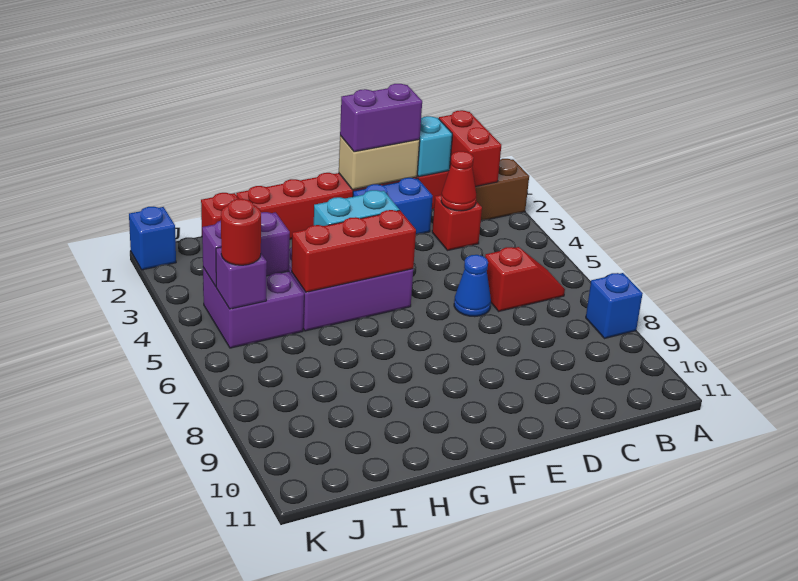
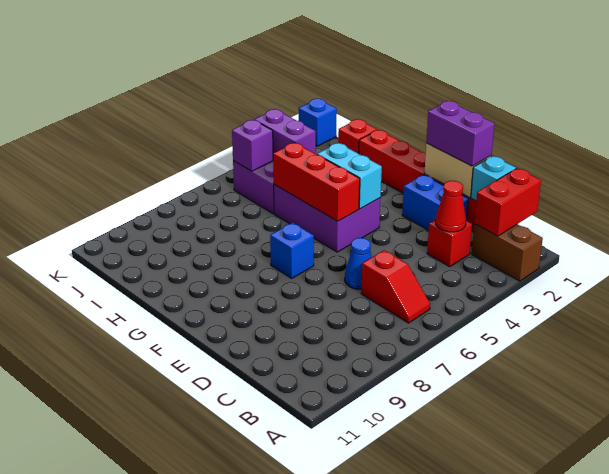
blue brick A8 level 1 -> blue brick F7 level 1
red round brick J5 level 3 -> none

